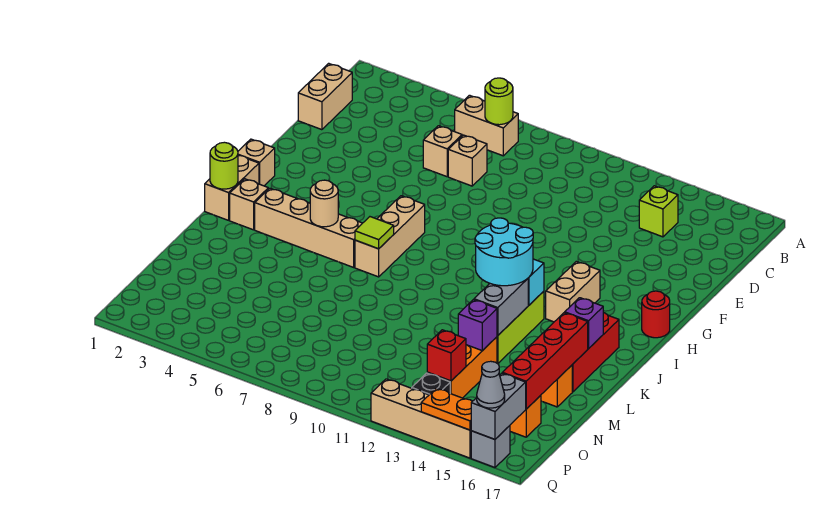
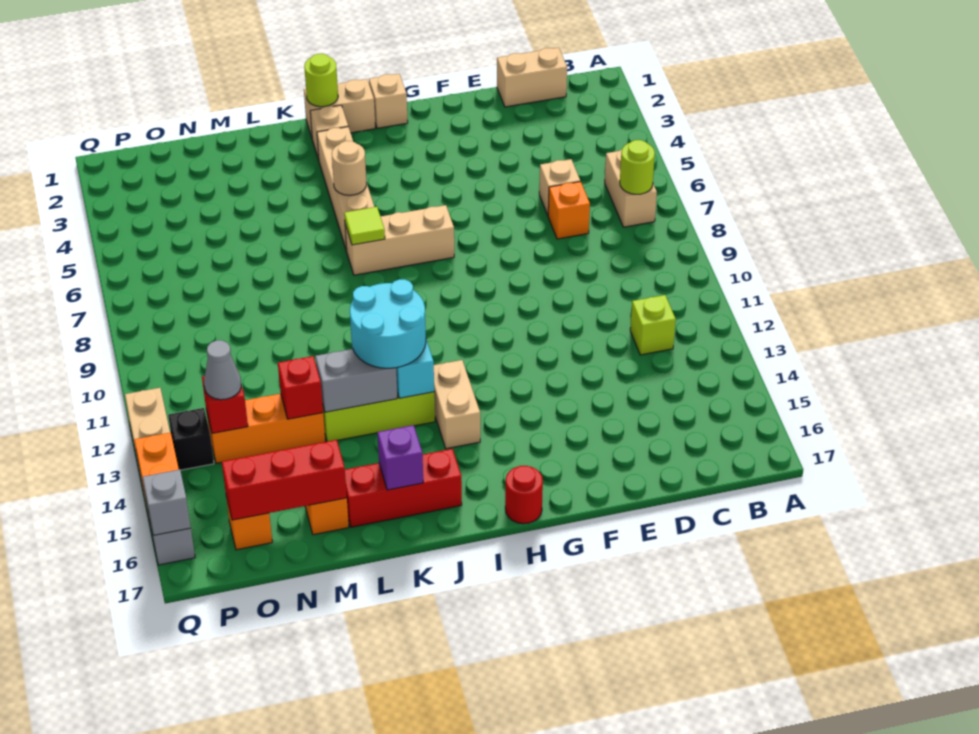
lime brick C14 level 1 -> lime brick C12 level 1
tan brick D7 level 1 -> orange brick D7 level 1
tan brick H14:I14 level 1 -> tan brick I13:I14 level 1
red brick L16:O16 level 2 -> red brick M16:O16 level 2
purple brick M13 level 2 -> red brick M13 level 2
grey brick P16:Q16 level 2 -> grey brick Q16 level 2
grey cone Q16 level 3 -> grey cone O13 level 3

